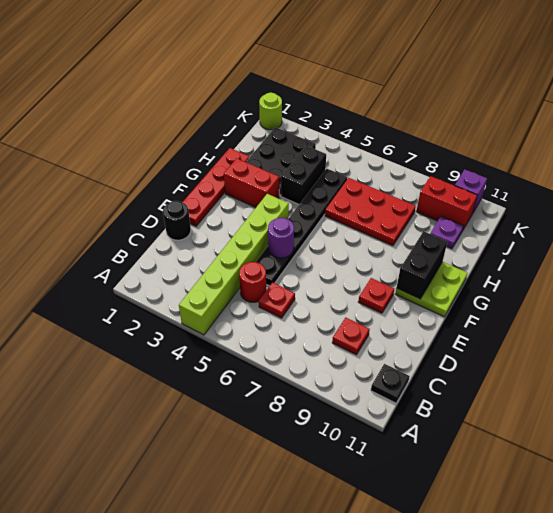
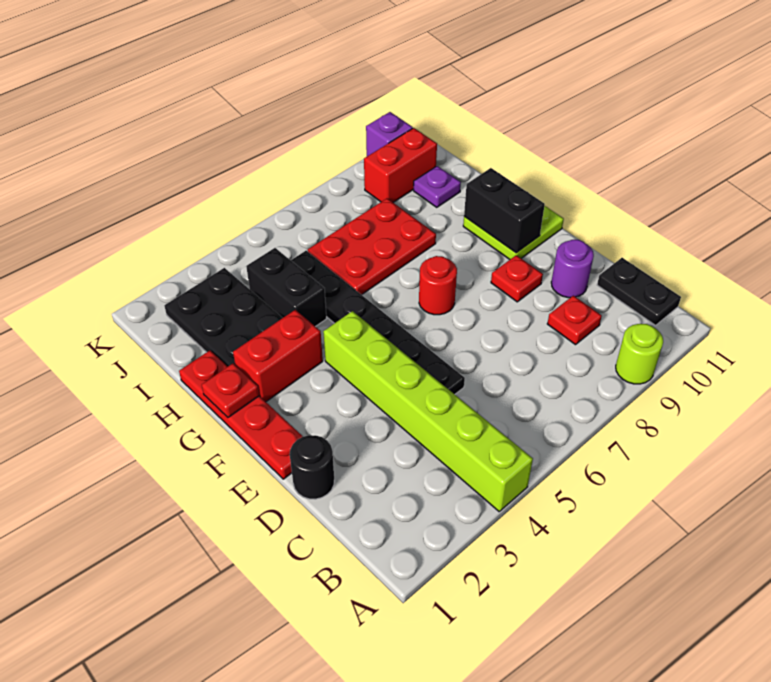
black plate B11 level 1 -> black plate B11:C11 level 1
red round brick C5 level 1 -> red round brick F7 level 1
red plate C6 level 1 -> red plate G1 level 2
purple round brick E5 level 2 -> purple round brick D10 level 1
lime round brick K1 level 1 -> lime round brick A9 level 1

